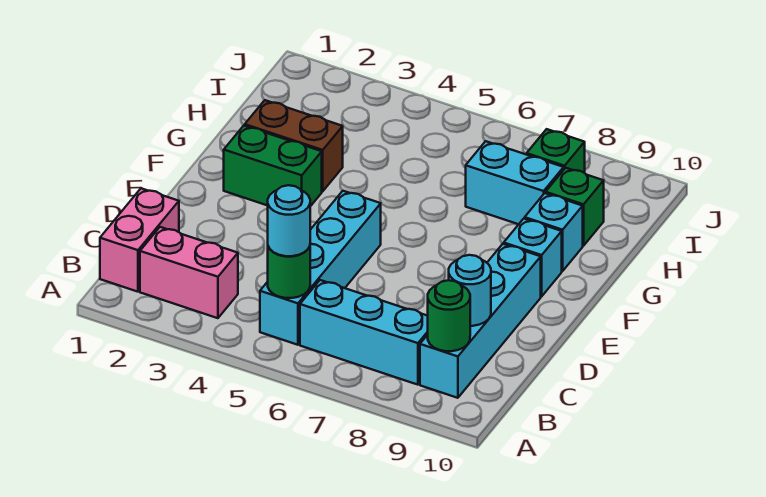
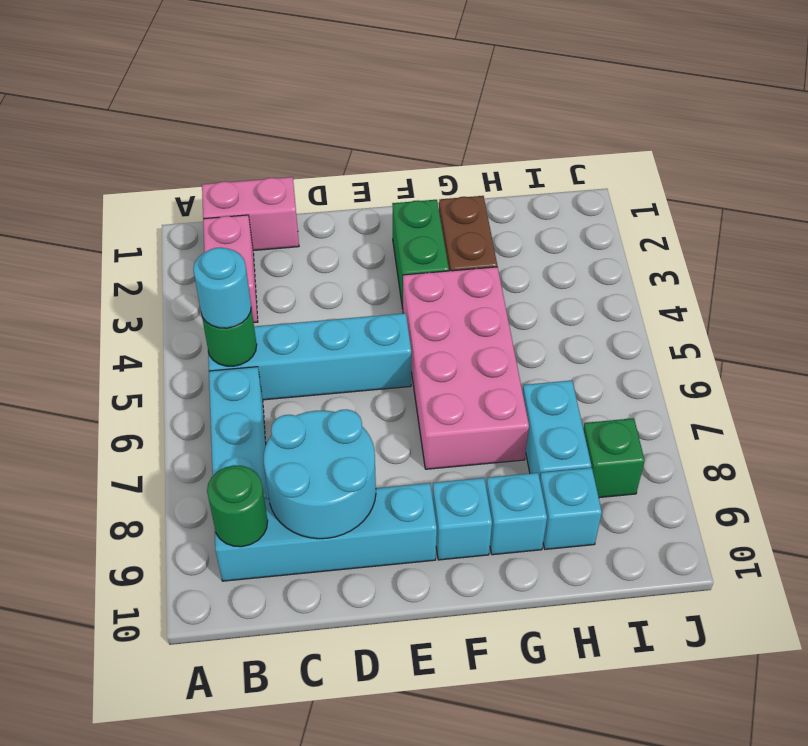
cyan round brick C9 level 2 -> cyan round brick C8:D9 level 2
none -> pink brick F4:G7 level 1
green brick H9 level 1 -> cyan brick H9 level 1

